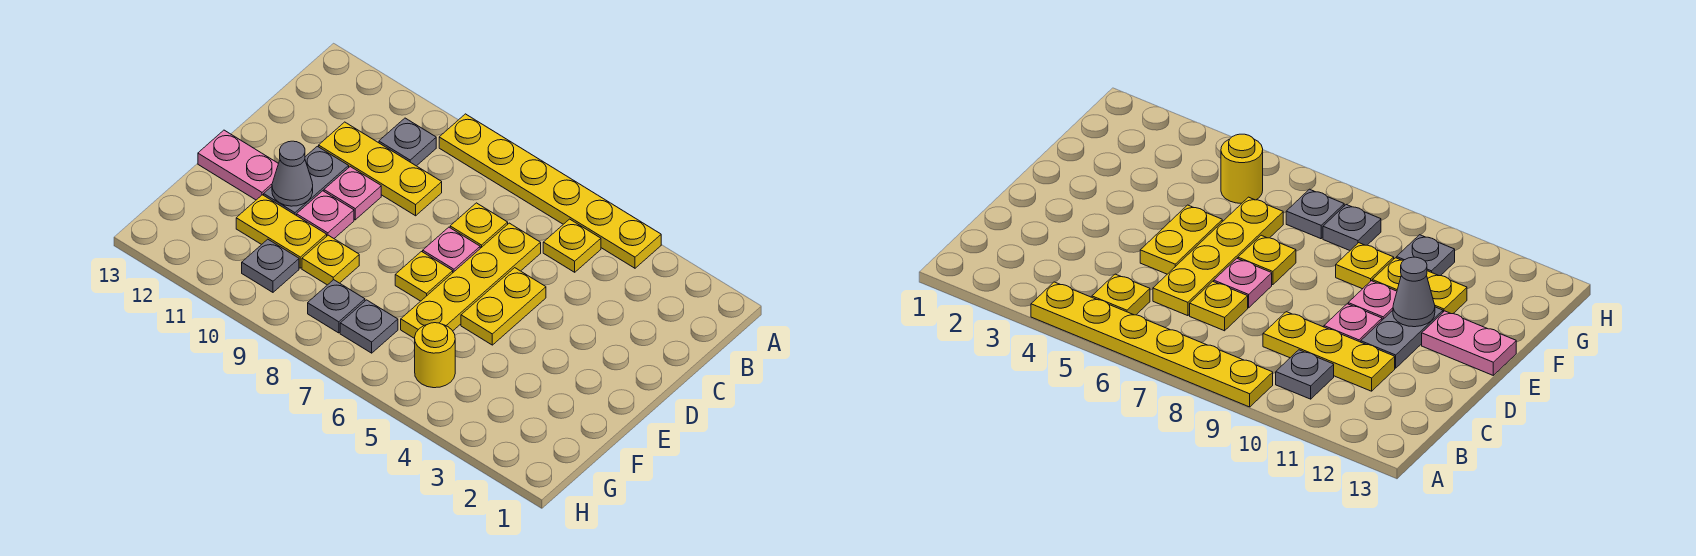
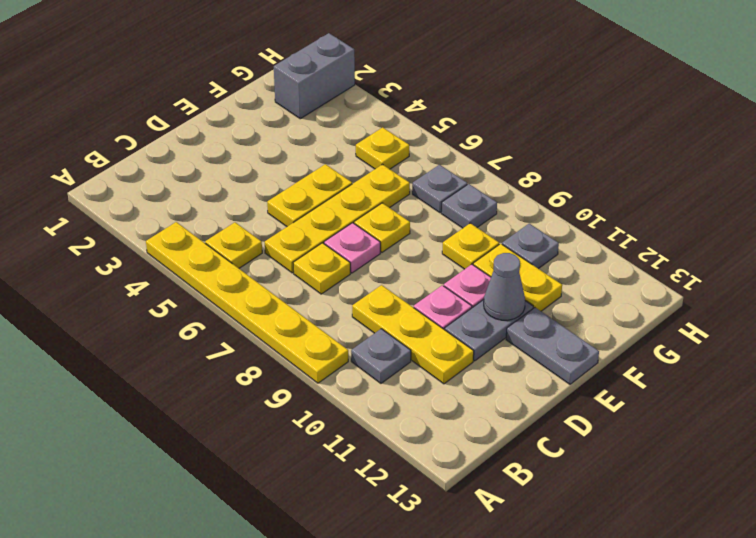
pink plate E12:E13 level 1 -> grey plate E12:E13 level 1
none -> grey brick G2:H2 level 1
yellow round brick G5 level 1 -> yellow plate G5 level 1

